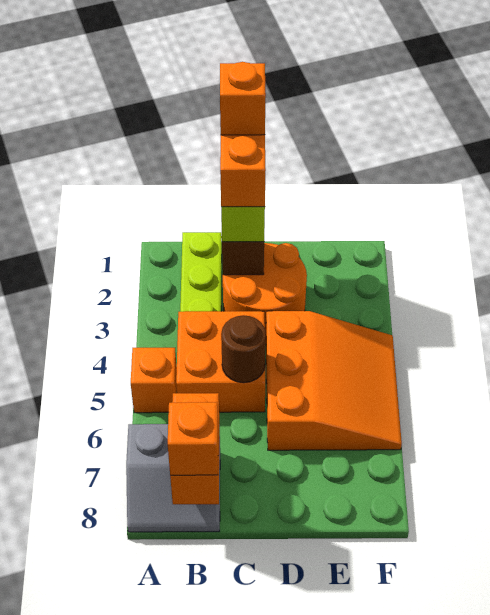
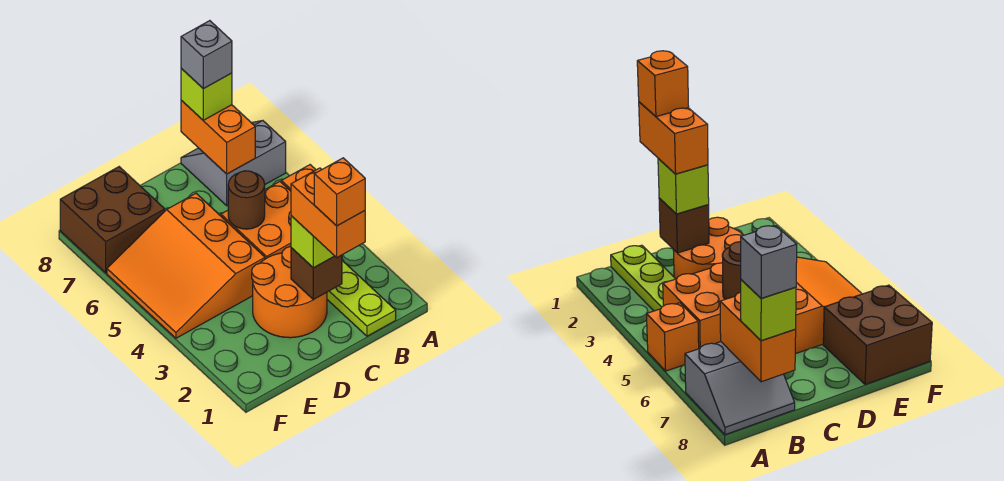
orange brick B8 level 3 -> lime brick B8 level 3
none -> grey brick B8 level 4
none -> brown brick E7:F8 level 1

